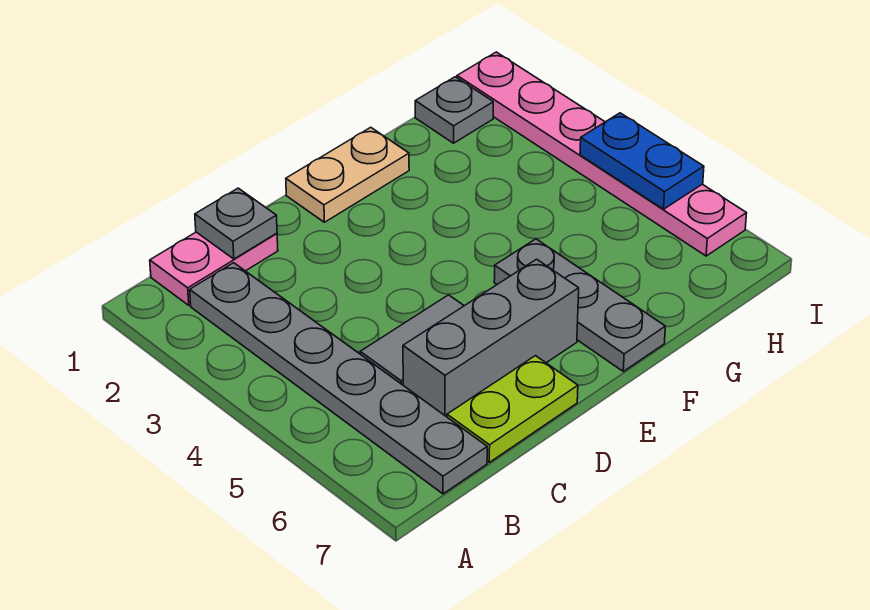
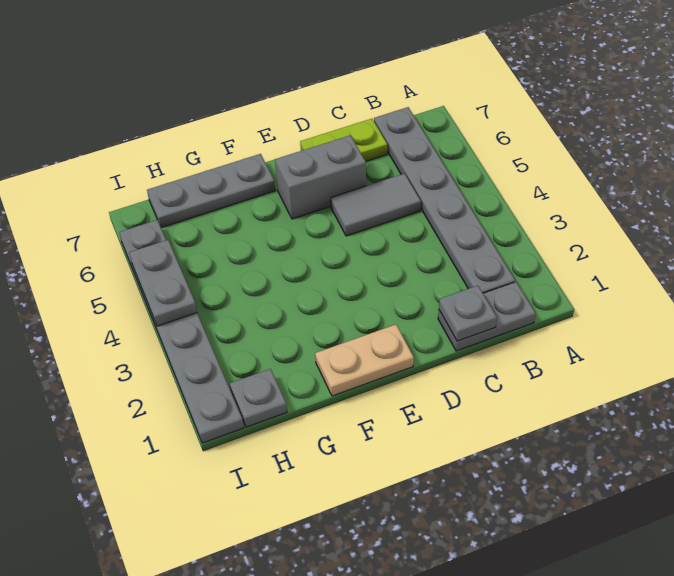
pink plate B1:C1 level 1 -> grey plate B1:C1 level 1
grey brick C6:E6 level 1 -> grey brick D6:E6 level 1
grey plate F5:F7 level 1 -> grey plate F7:H7 level 1
pink plate I1:I6 level 1 -> grey plate I1:I6 level 1
blue plate I4:I5 level 2 -> grey plate I4:I5 level 2

